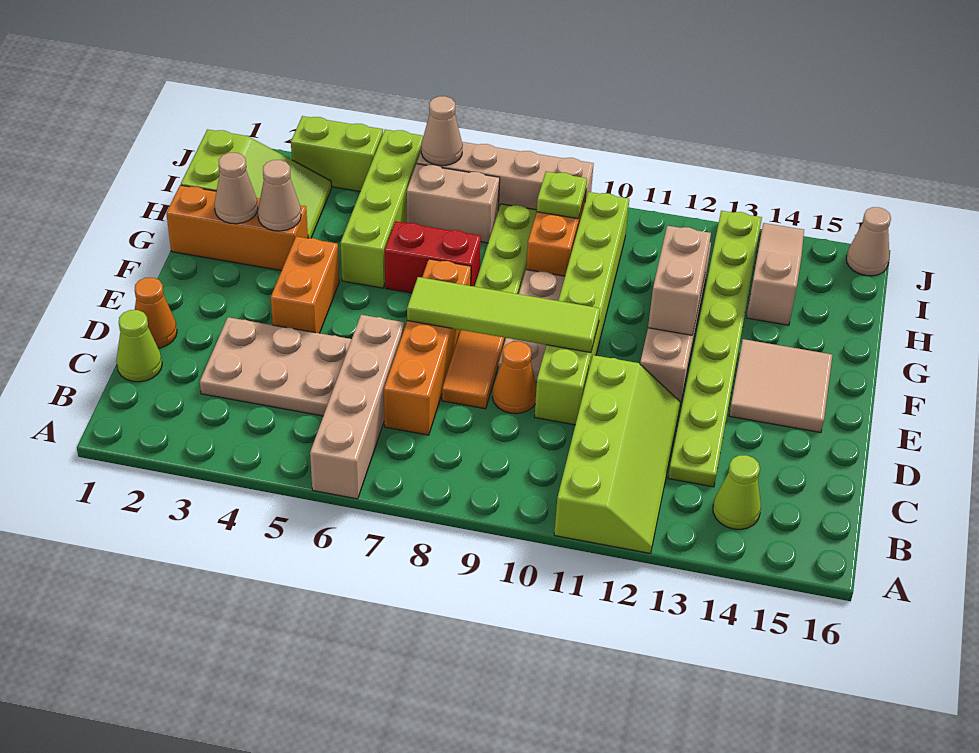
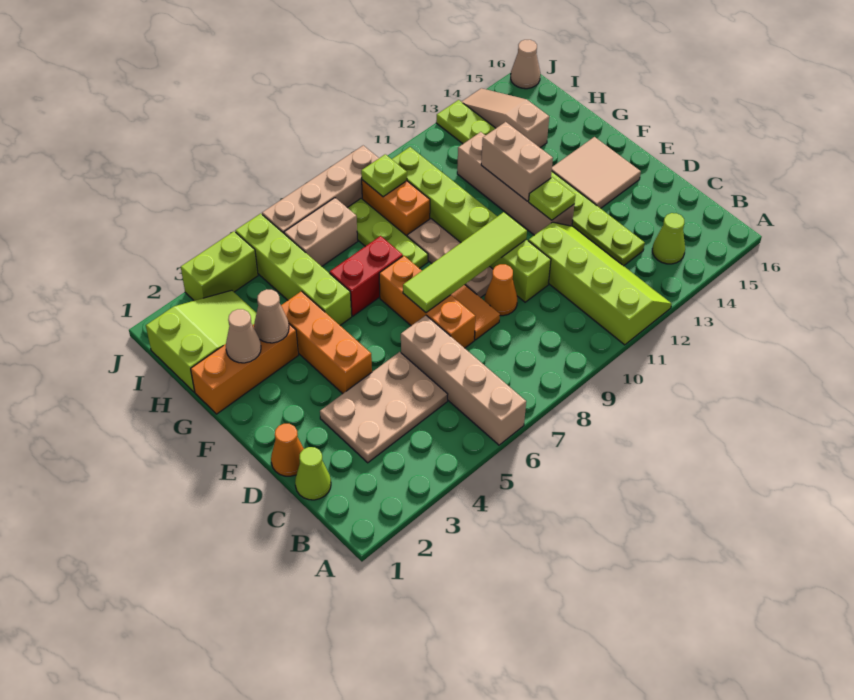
orange brick C7:F7 level 1 -> orange brick D7:F7 level 1
orange brick E4:F4 level 1 -> orange brick E4:G4 level 1
none -> lime plate E12 level 2
tan cone J6 level 2 -> none

